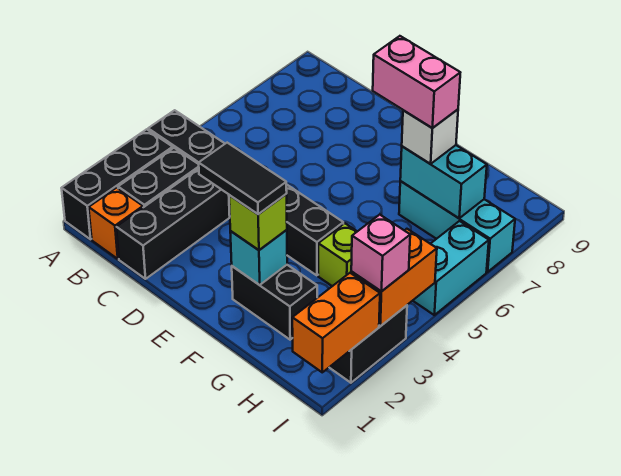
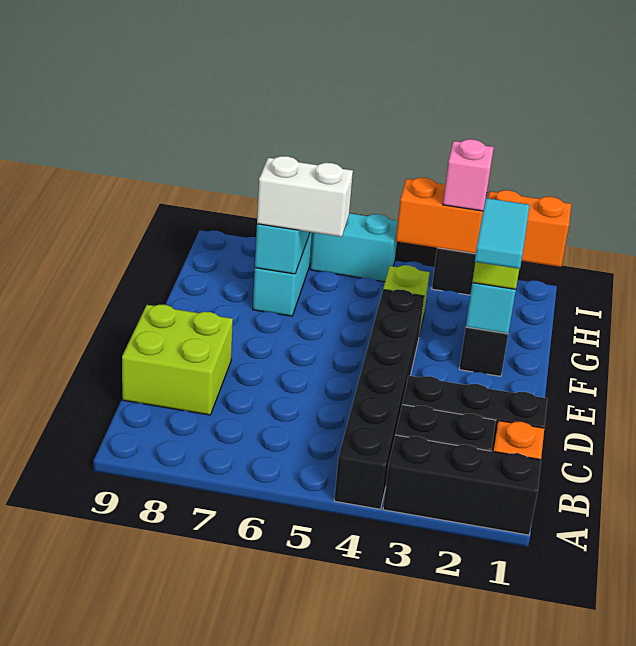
none -> lime brick C8:D9 level 1
black tile E2:F2 level 4 -> cyan tile E2:F2 level 4
pink brick F7:G7 level 4 -> none
white brick G7 level 3 -> white brick G6:G7 level 3

